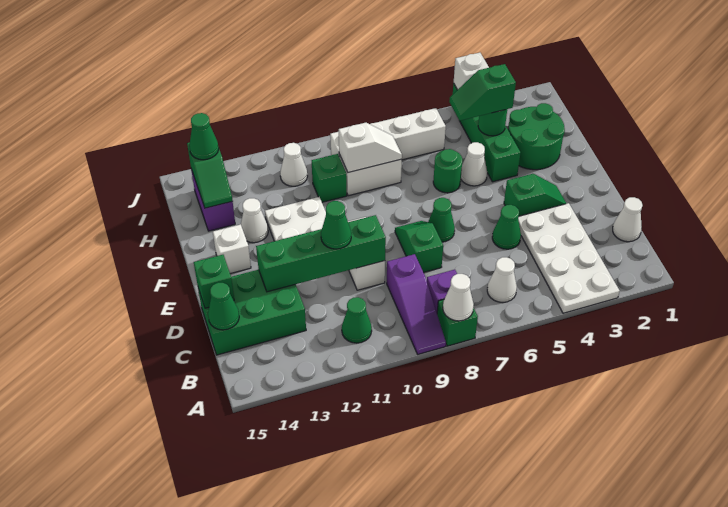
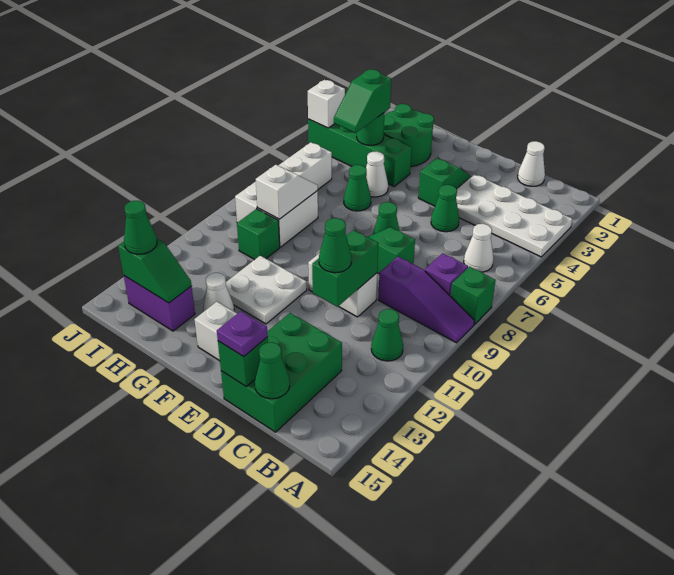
white cone A8 level 2 -> none
green brick D10:D13 level 2 -> green brick D10:D11 level 2
none -> purple plate D15 level 3
green round brick G6 level 1 -> green cone G6 level 1
white cone I11 level 1 -> none

